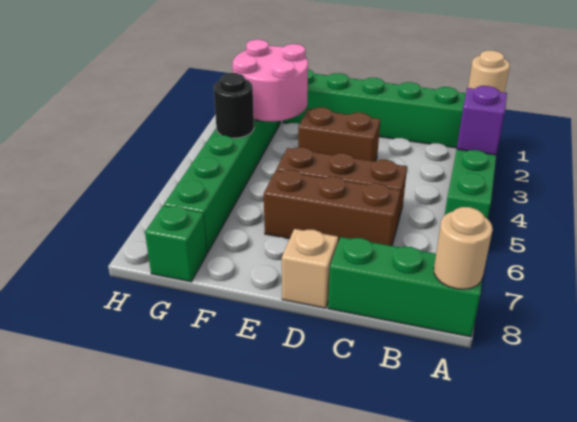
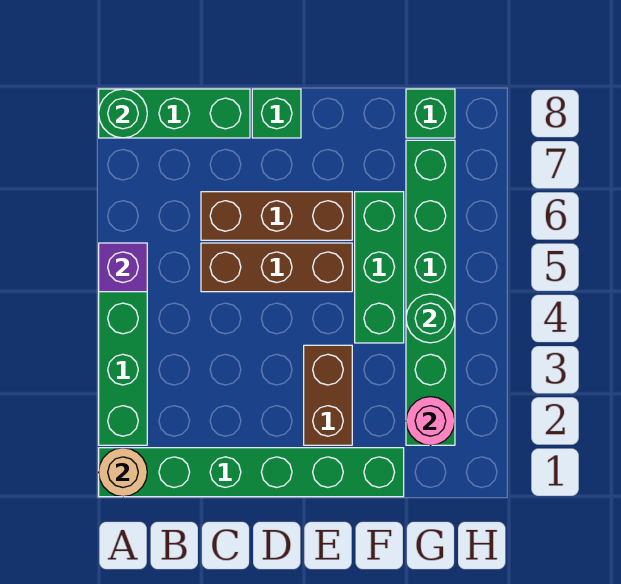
purple brick A3 level 2 -> purple brick A5 level 2
tan round brick A8 level 2 -> green round brick A8 level 2
brown brick D3:E3 level 1 -> brown brick E2:E3 level 1
tan brick D8 level 1 -> green brick D8 level 1
pink round brick F2:G3 level 2 -> pink round brick G2 level 2
none -> green brick F4:F6 level 1
black round brick G4 level 2 -> green round brick G4 level 2

